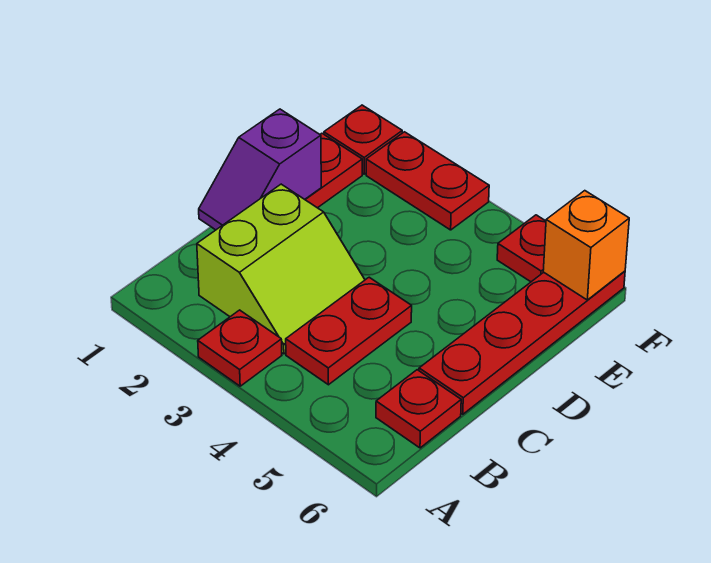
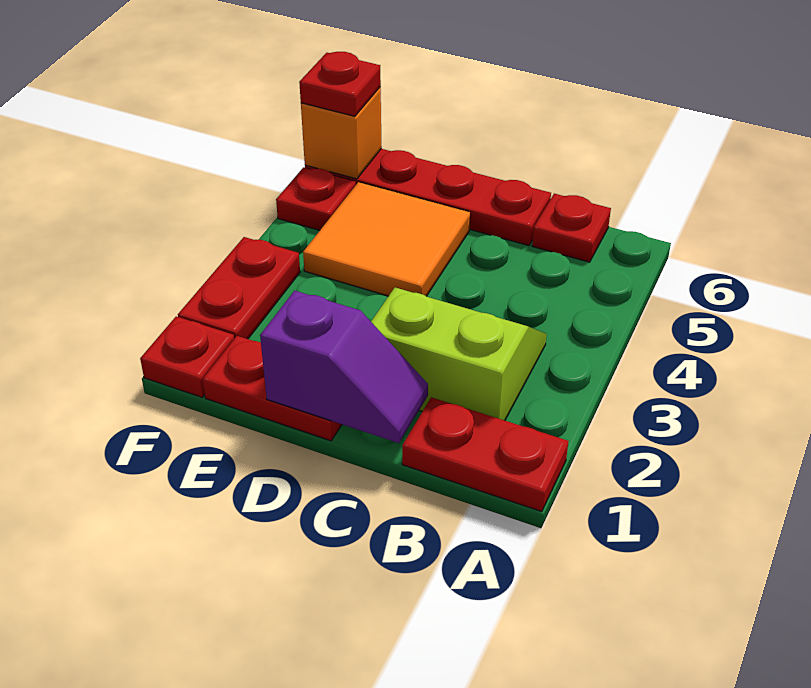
red plate A3 level 1 -> red plate F6 level 3
red plate B4:C4 level 1 -> red plate A1:B1 level 1
none -> orange tile D4:E5 level 1

